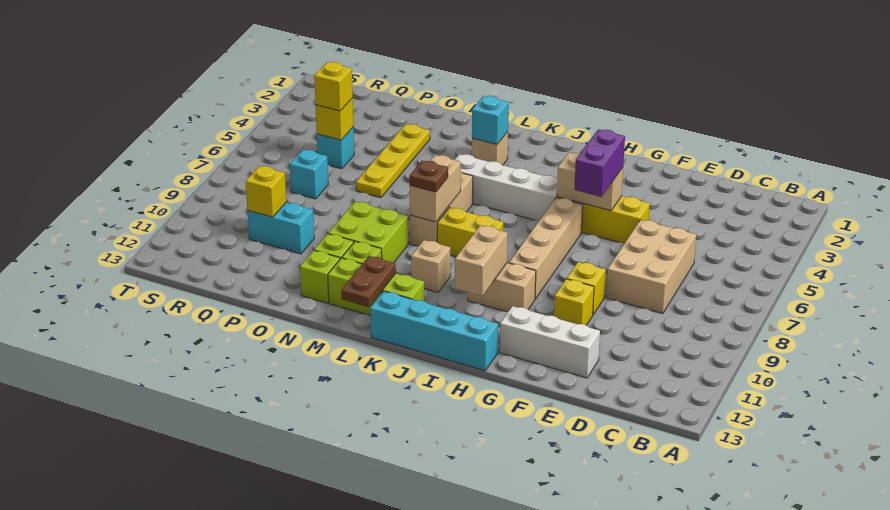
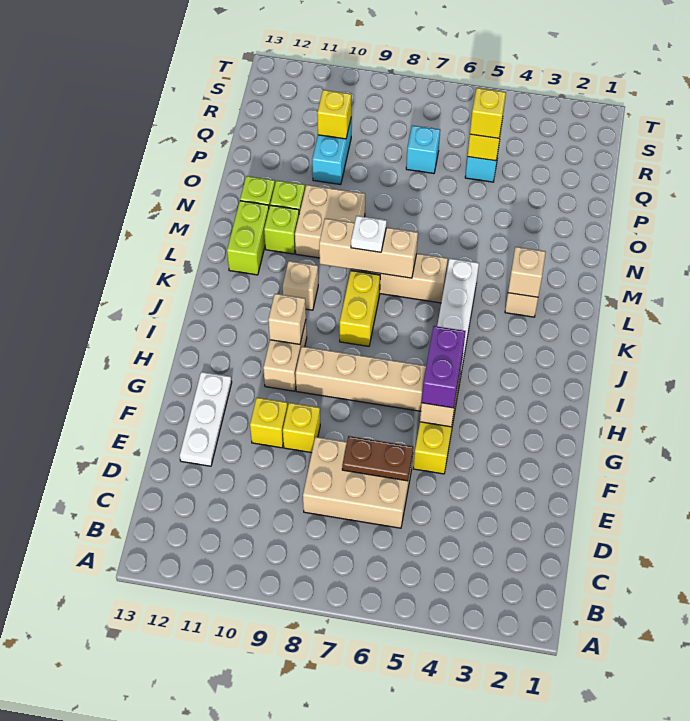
white brick E12:G12 level 1 -> white plate E12:G12 level 1
purple brick G5:G6 level 3 -> purple brick G5:H5 level 3
cyan brick H13:K13 level 1 -> none
tan brick I10:I11 level 2 -> tan brick I10 level 2
lime brick K12:M12 level 1 -> lime brick L12:M12 level 1
cyan brick L3 level 2 -> tan brick L3 level 2
tan brick L7:L8 level 2 -> tan brick L7:L9 level 2
brown plate L8 level 3 -> white plate L8 level 3
brown plate L12:L13 level 2 -> brown plate E6:E7 level 2
lime brick M9:N10 level 1 -> tan brick M9:N10 level 1
yellow plate O3:O6 level 1 -> none

